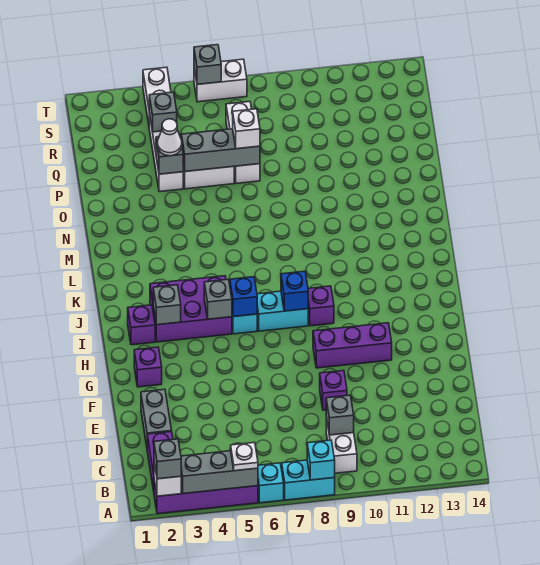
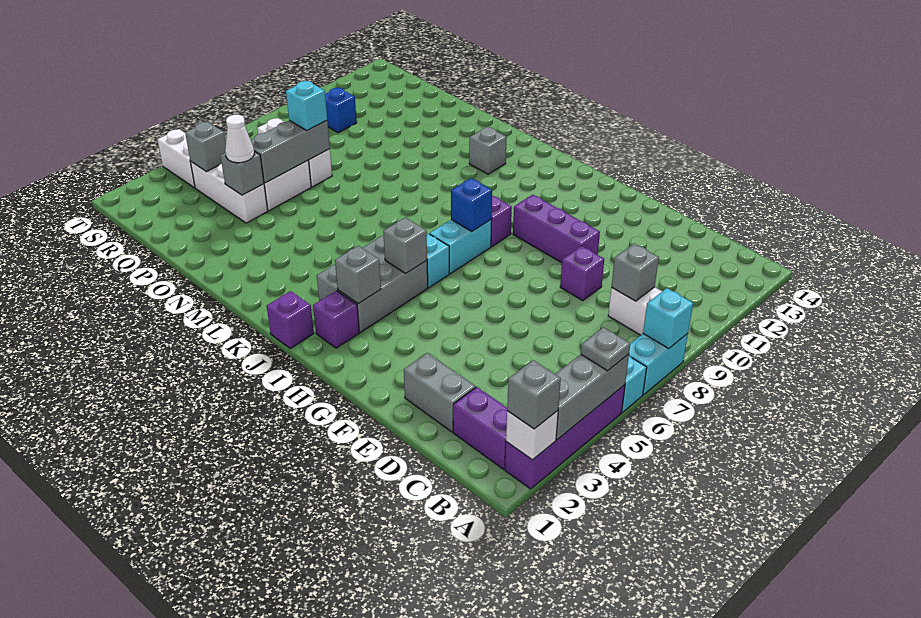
white plate A5 level 3 -> grey plate A5 level 3
purple brick G2 level 1 -> purple brick J1 level 1
purple brick G9:G11 level 1 -> purple brick F10:H10 level 1
purple brick I3:J5 level 1 -> grey brick I3:J5 level 1
blue brick I6 level 2 -> blue brick R10 level 1
white brick P7 level 3 -> cyan brick P7 level 3
white brick T6:T7 level 1 -> none
grey brick T6 level 2 -> grey brick L12 level 1

